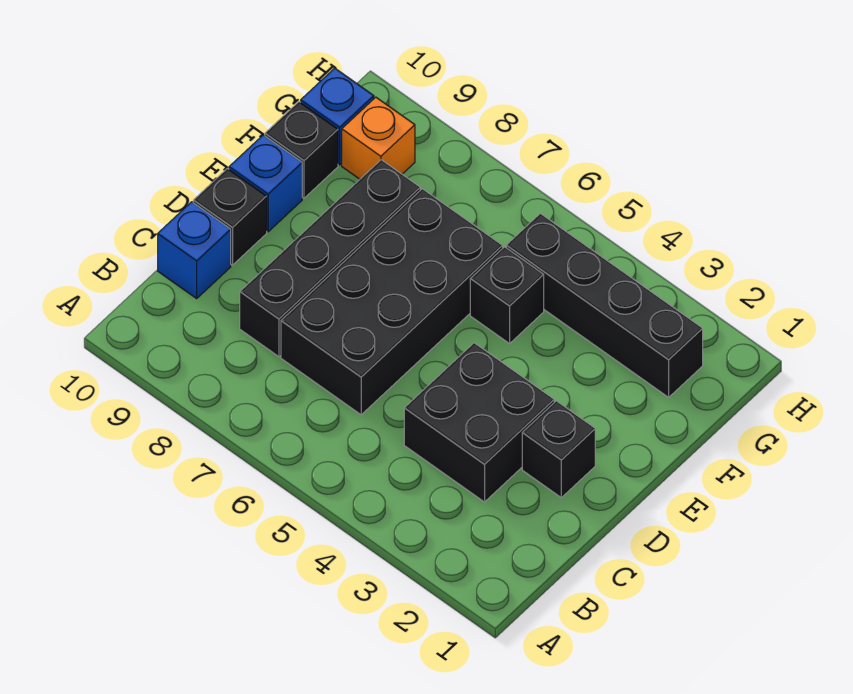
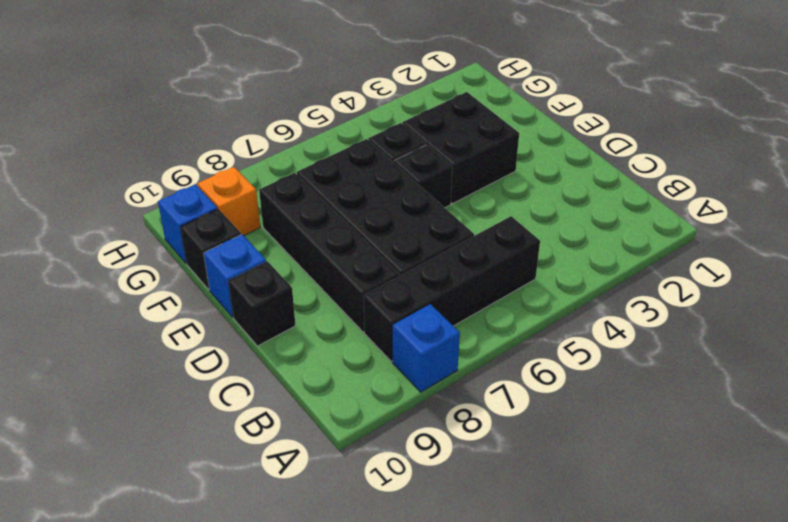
black brick C3:D4 level 1 -> black brick E3:F4 level 1
blue brick C10 level 1 -> blue brick A8 level 1
black brick D2 level 1 -> black brick E5 level 1
black brick G2:G5 level 1 -> black brick B5:B8 level 1

